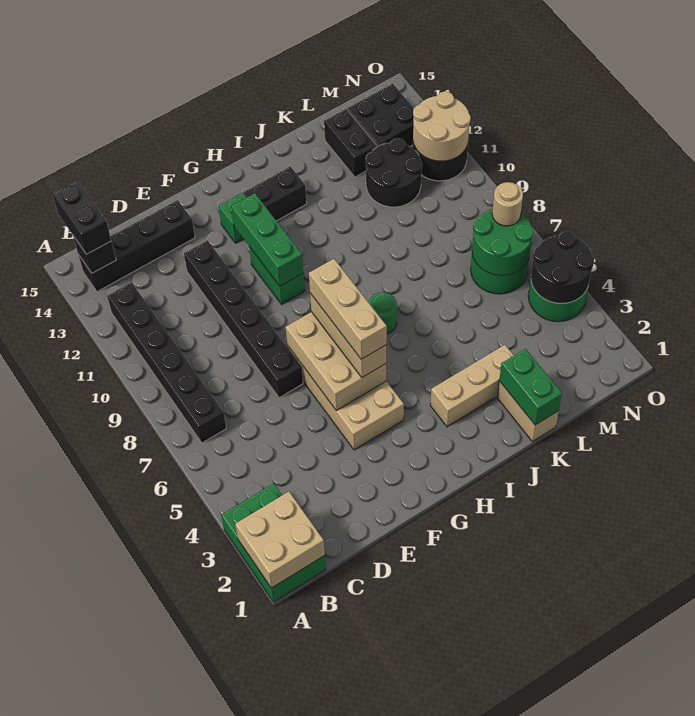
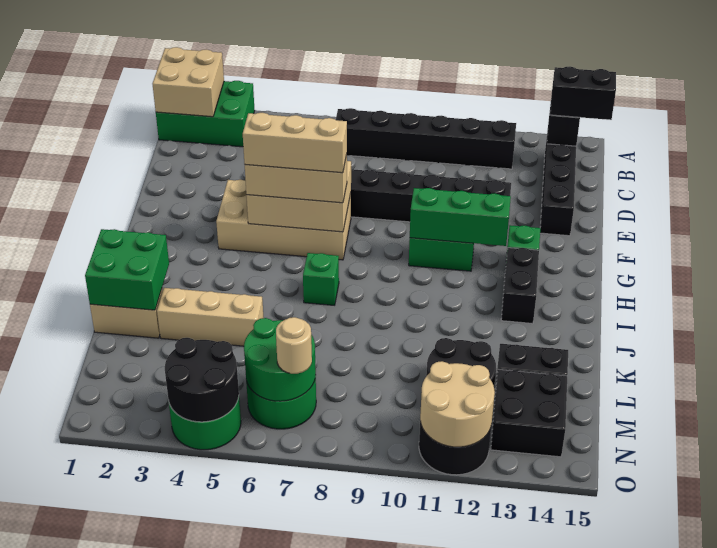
tan brick I3:K3 level 1 -> tan brick K3:K5 level 1
green round brick I7 level 1 -> green brick I7 level 1
green brick K1:K2 level 2 -> green brick J1:K2 level 2

